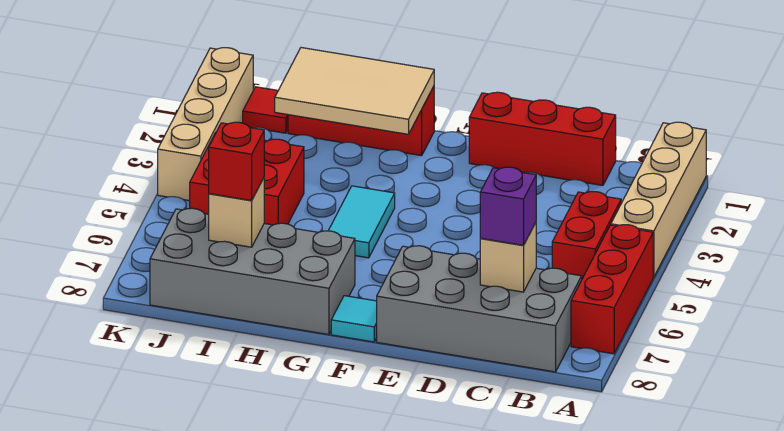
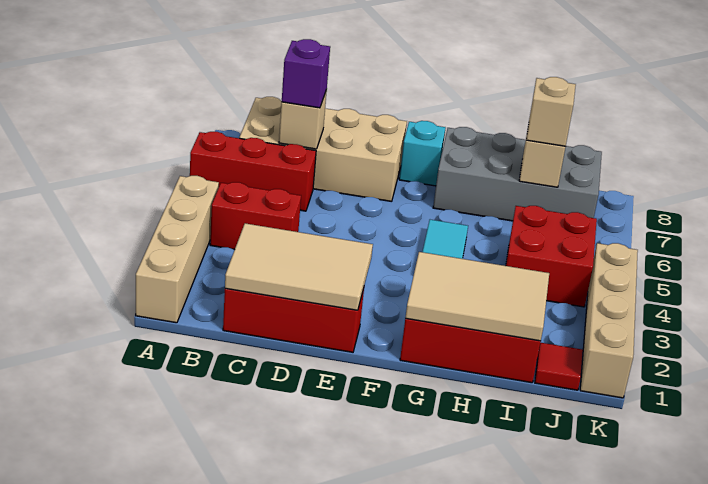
red brick A5:A7 level 1 -> red brick A6:C6 level 1
red brick B4:B5 level 1 -> red brick B4:C4 level 1
grey brick B7:E8 level 1 -> tan brick B7:E8 level 1
none -> tan tile C1:E2 level 2
cyan tile F8 level 1 -> cyan brick F8 level 1
red brick I7 level 3 -> tan brick I7 level 3

